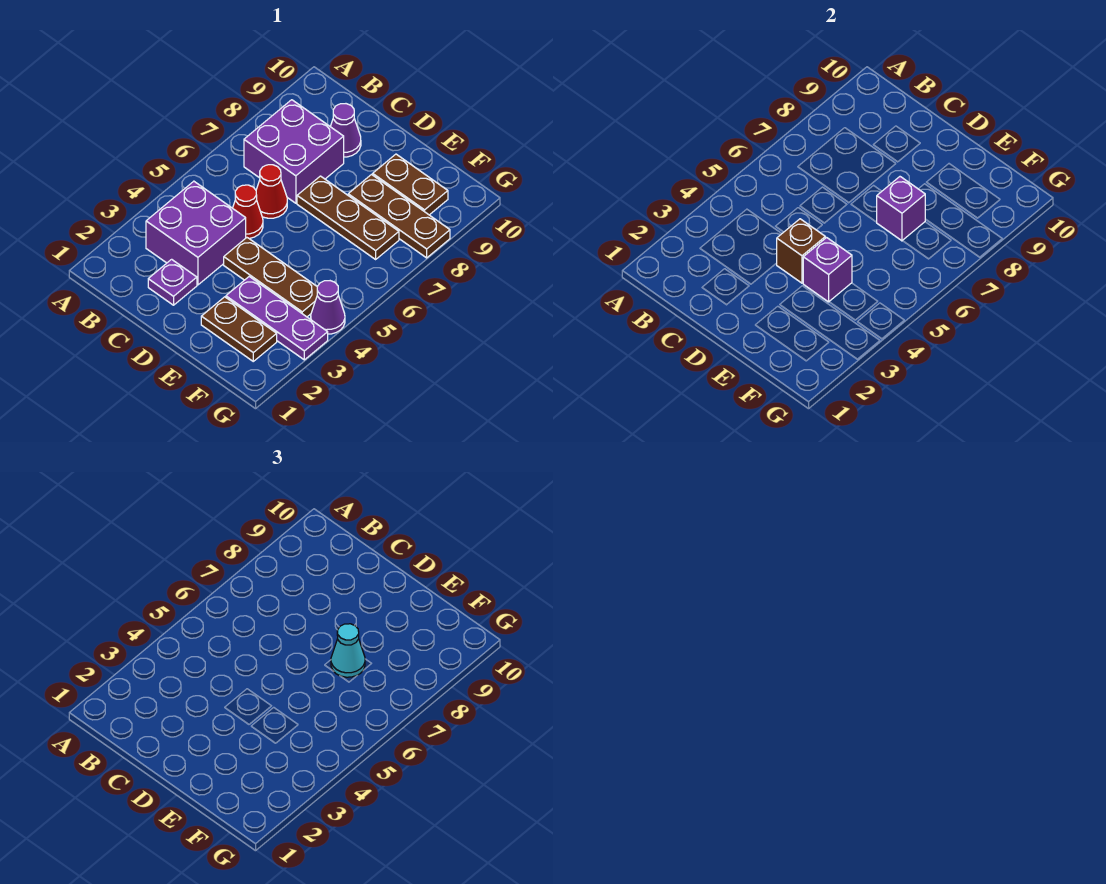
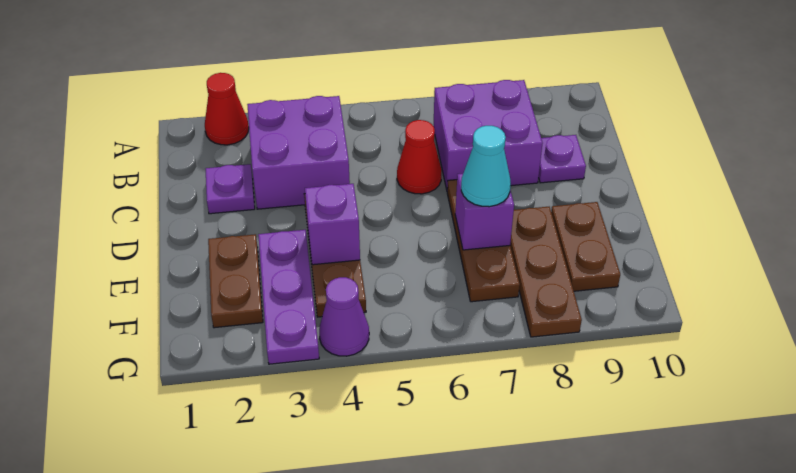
red cone C5 level 1 -> red cone A2 level 1
purple cone C9 level 1 -> purple plate C9 level 1
brown brick D4 level 2 -> none

